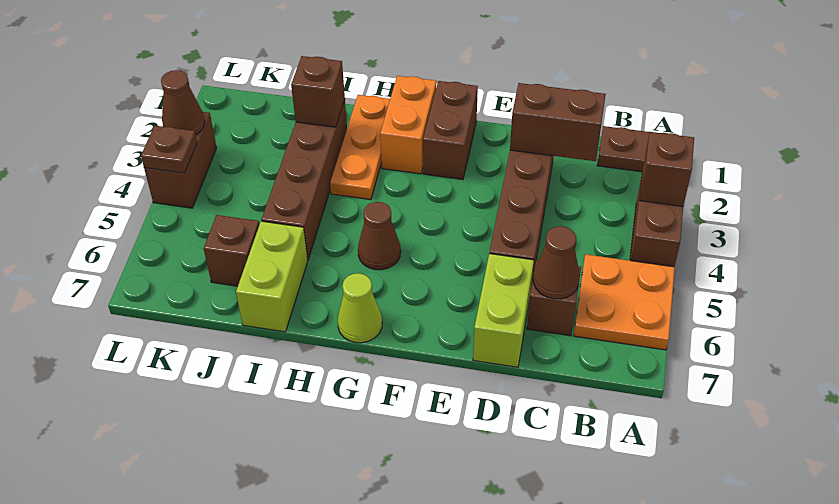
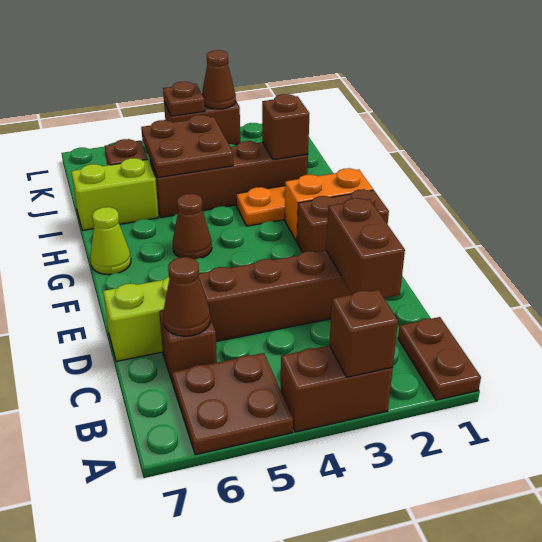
orange plate A5:B6 level 1 -> brown plate A5:B6 level 1
none -> brown plate I4:J5 level 2

